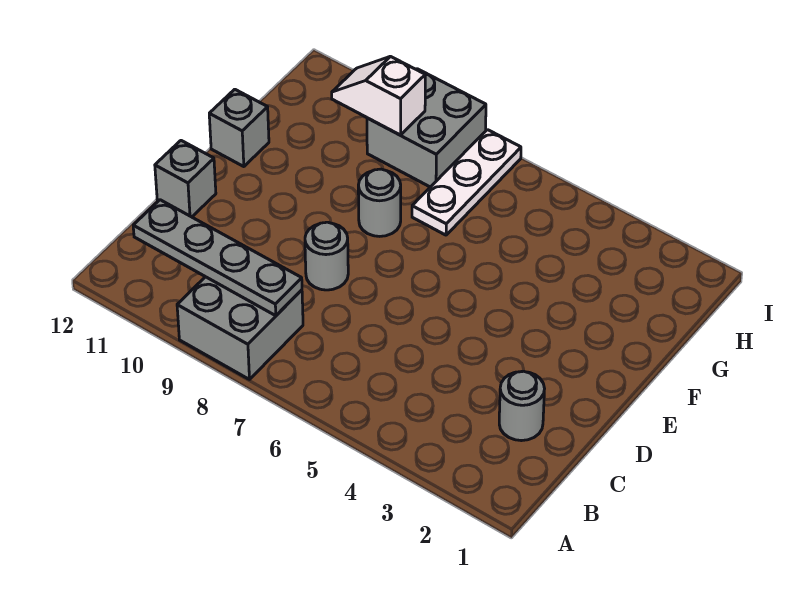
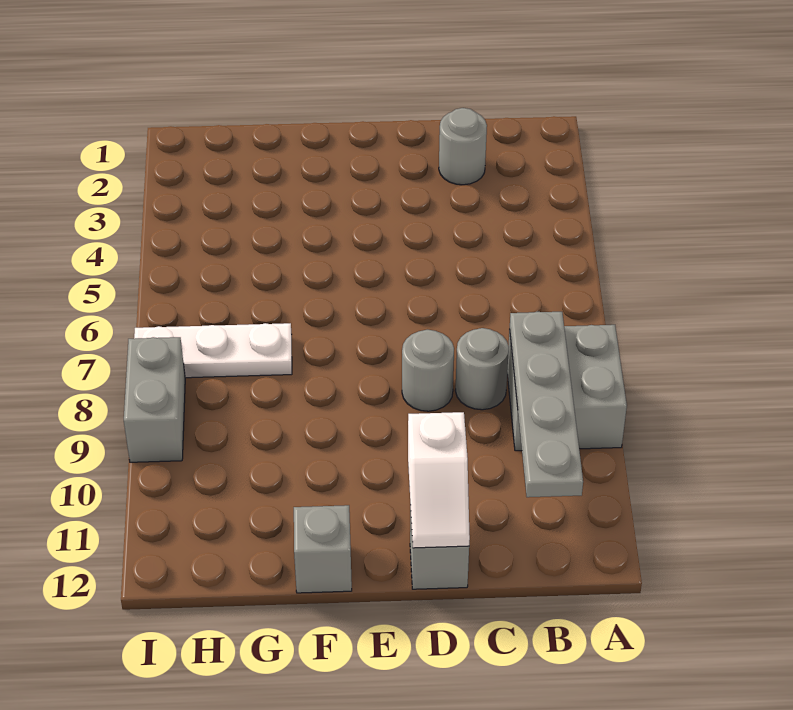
grey round brick F8 level 1 -> grey round brick C8 level 1
grey brick H8:I9 level 1 -> grey brick I8:I9 level 1
white slope H9:H10 level 2 top 9 -> white slope D11:D12 level 2 top 11

